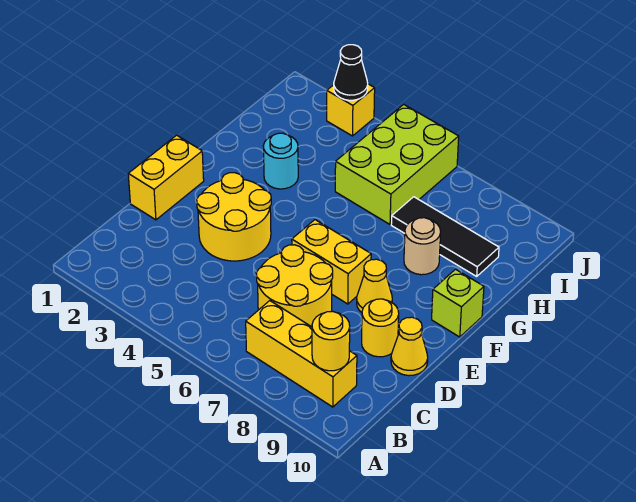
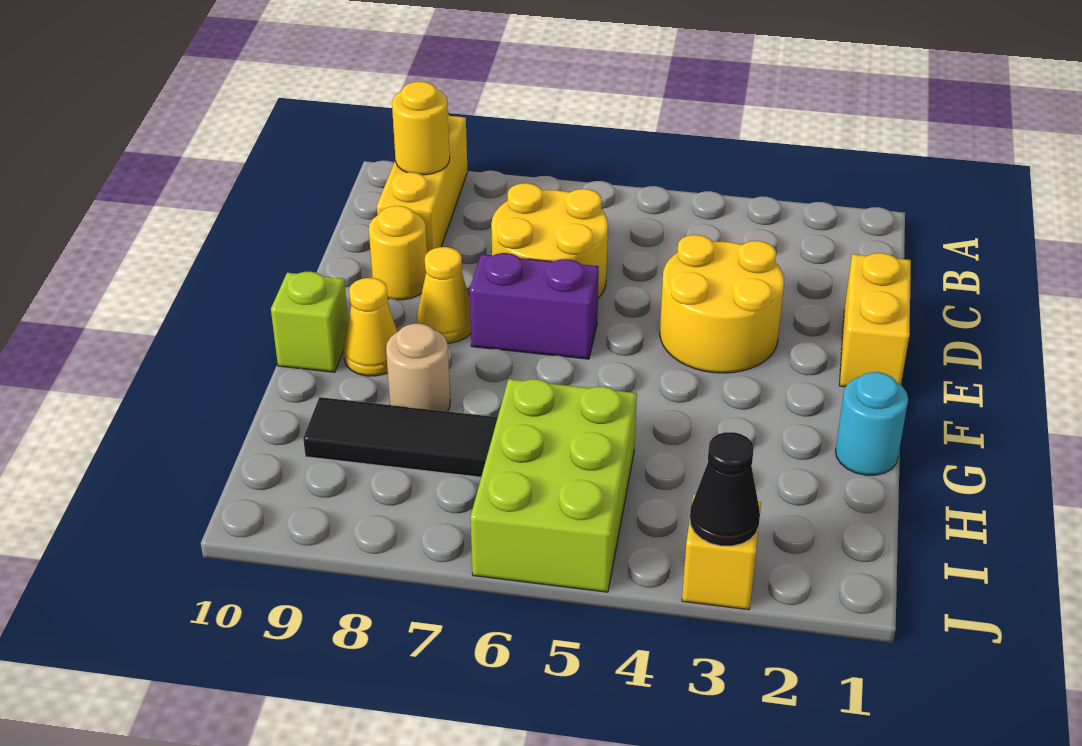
yellow brick B7:B9 level 1 -> yellow brick A9:C9 level 1
yellow cone D10 level 1 -> yellow cone F9 level 1
yellow brick E6:E7 level 1 -> purple brick E6:E7 level 1
cyan round brick G3 level 1 -> cyan round brick G1 level 1

